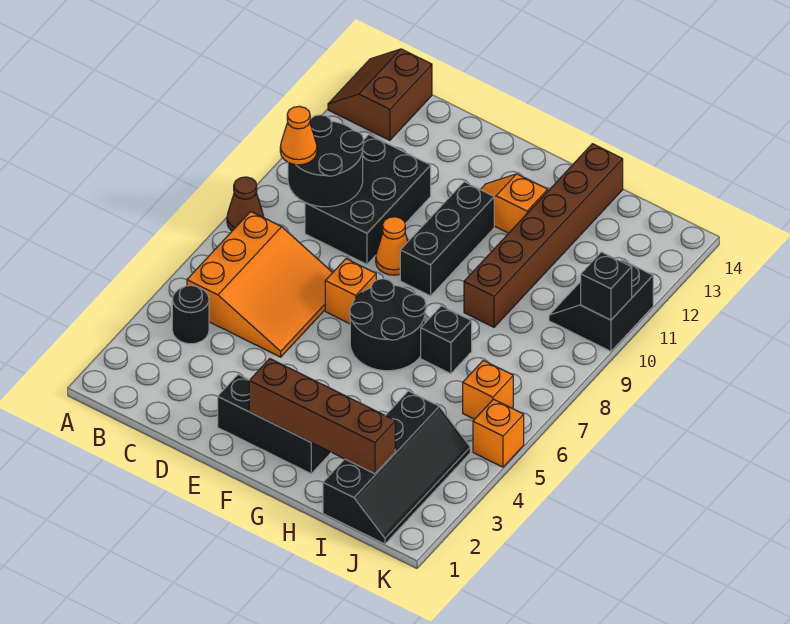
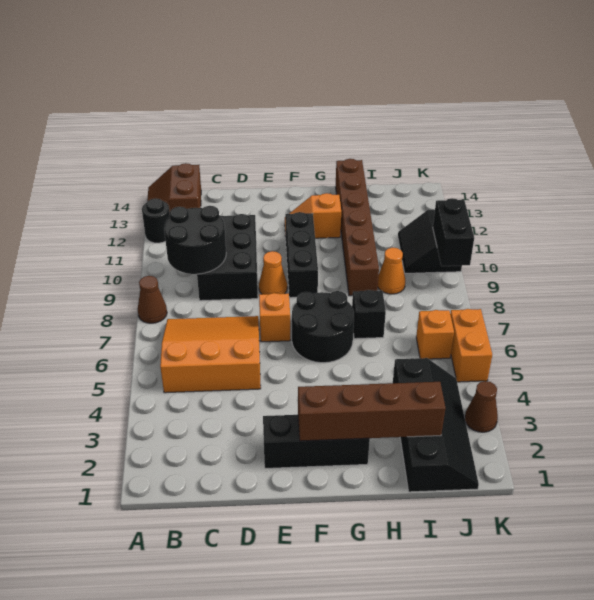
black round brick B4 level 1 -> black round brick A12 level 1
orange slope B5:D7 level 1 top B -> orange slope B5:D7 level 1 top 5
orange cone B9 level 3 -> orange cone I9 level 1
none -> brown cone K3 level 1
orange brick K5 level 1 -> orange brick K5:K6 level 1
black brick K10 level 2 -> black brick K9:K10 level 2

